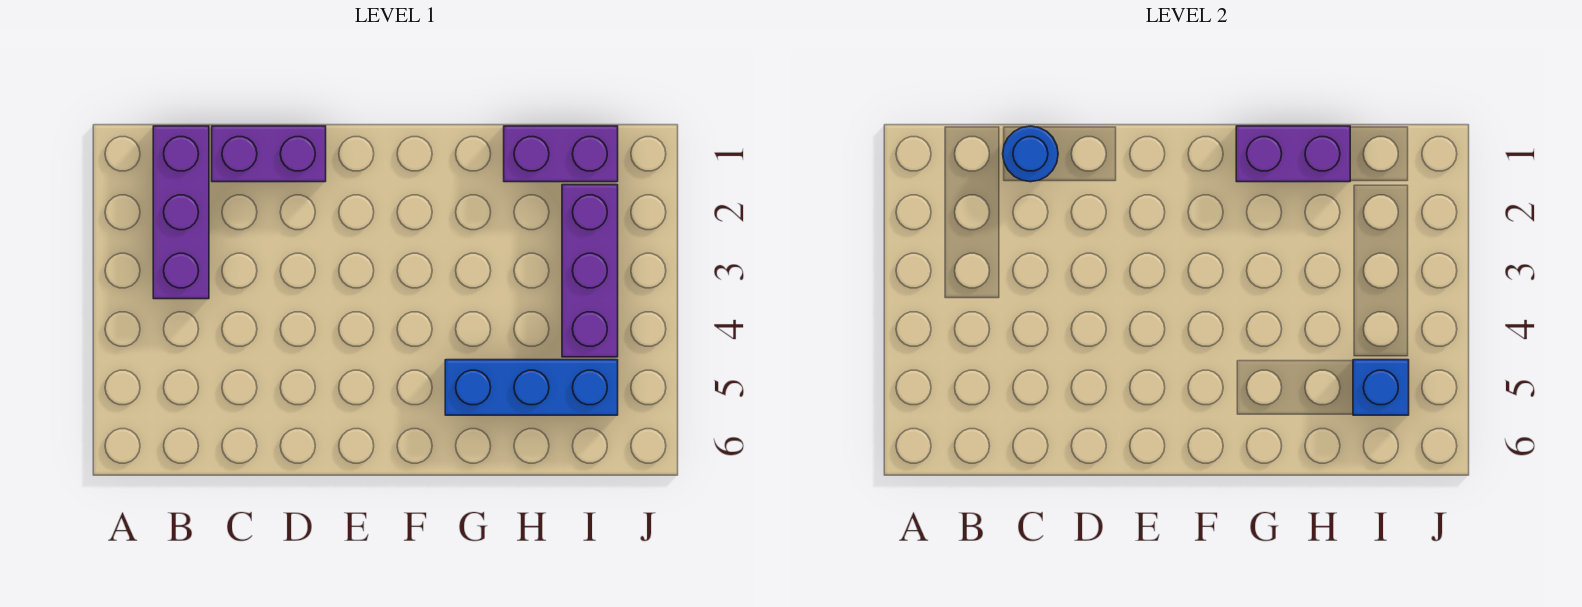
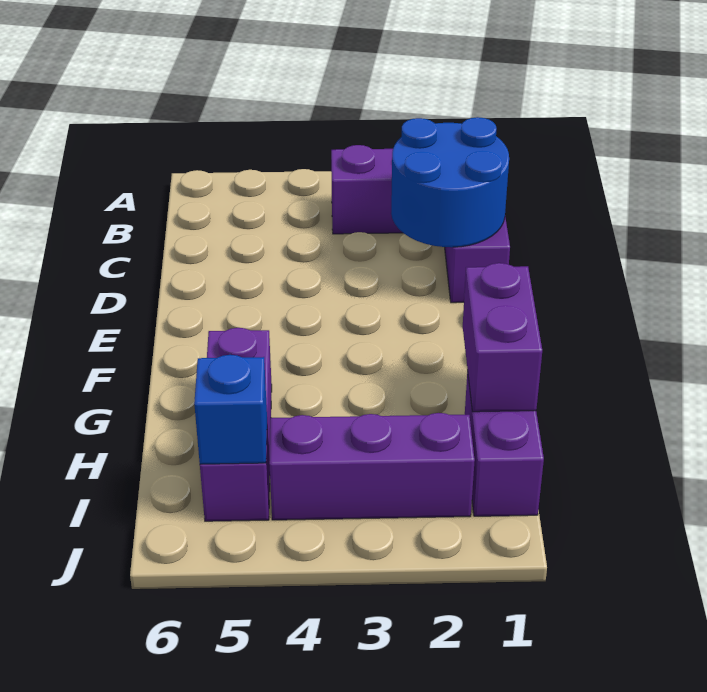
blue round brick C1 level 2 -> blue round brick C1:D2 level 2
blue brick G5:I5 level 1 -> purple brick G5:I5 level 1

